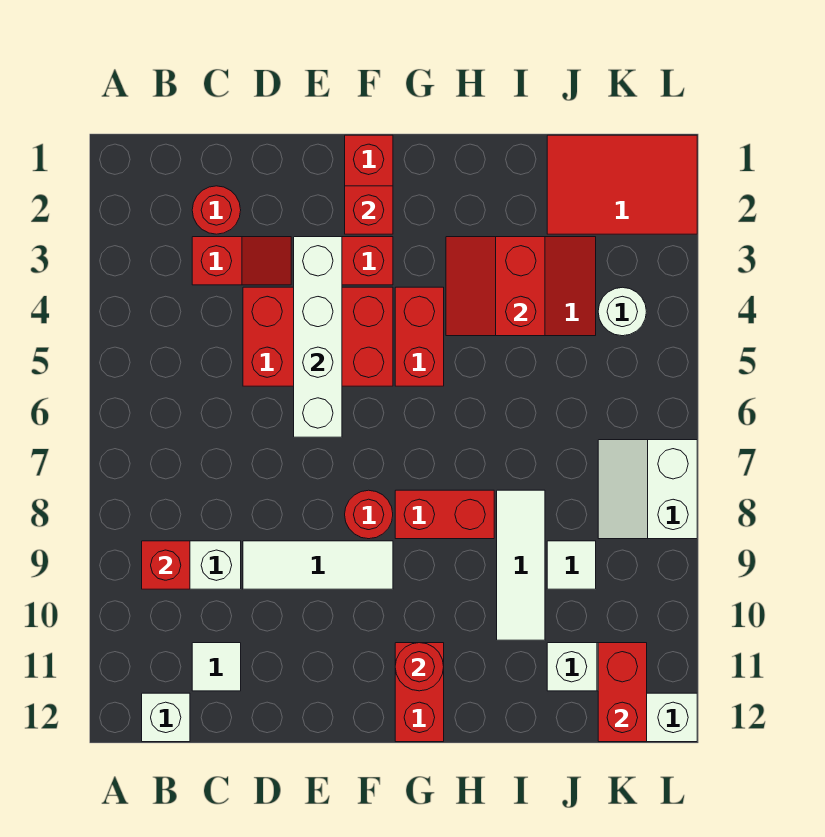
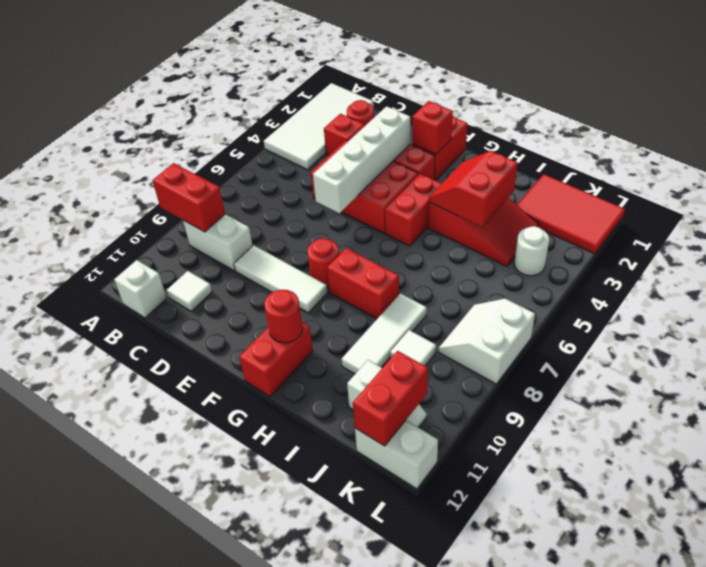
none -> white tile A1:B4 level 1
red brick B9 level 2 -> red brick A9:B9 level 2

